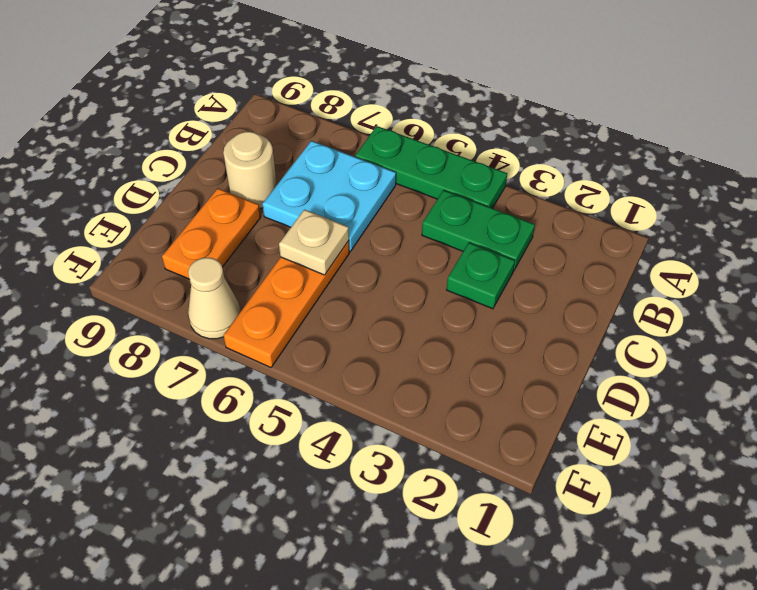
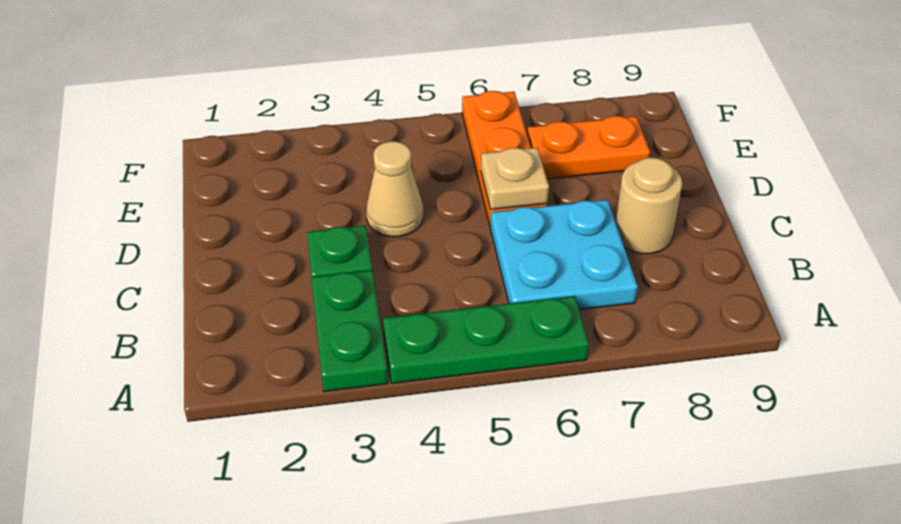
green plate B3:B4 level 1 -> green plate A3:B3 level 1
orange plate D8:E8 level 1 -> orange plate E7:E8 level 1
tan cone F7 level 1 -> tan cone D4 level 1

